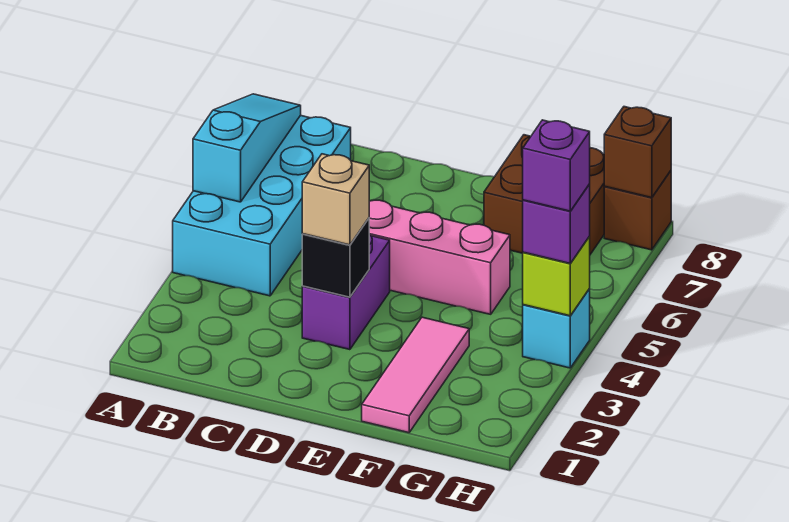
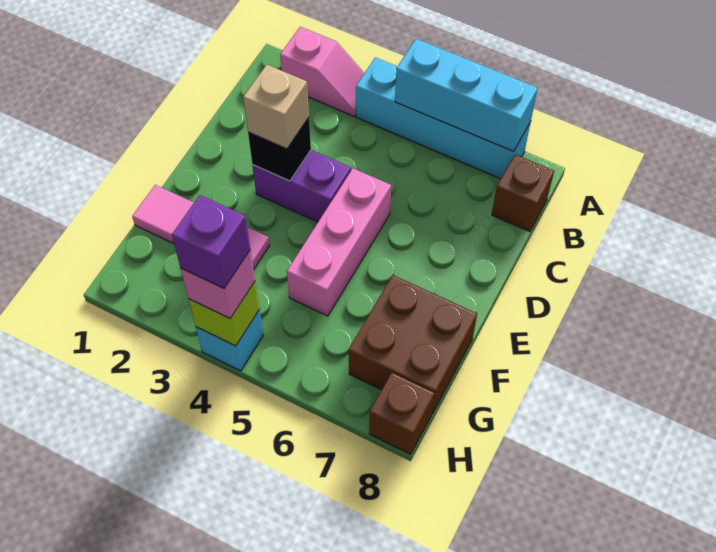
none -> pink slope A2:A3 level 1 top 2
cyan brick A4:B7 level 1 -> cyan brick A4:A7 level 1
cyan slope A5:A7 level 2 top 5 -> cyan brick A5:A7 level 2
purple brick H4 level 3 -> pink brick H4 level 3
brown brick H8 level 2 -> brown brick B8 level 1

